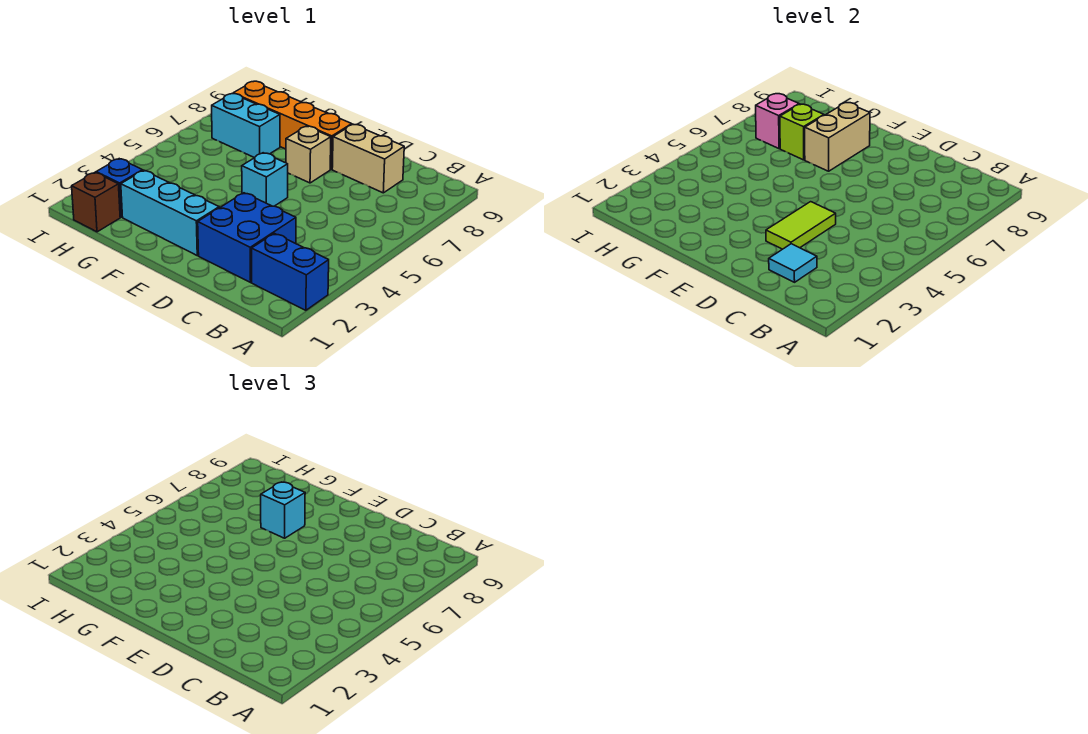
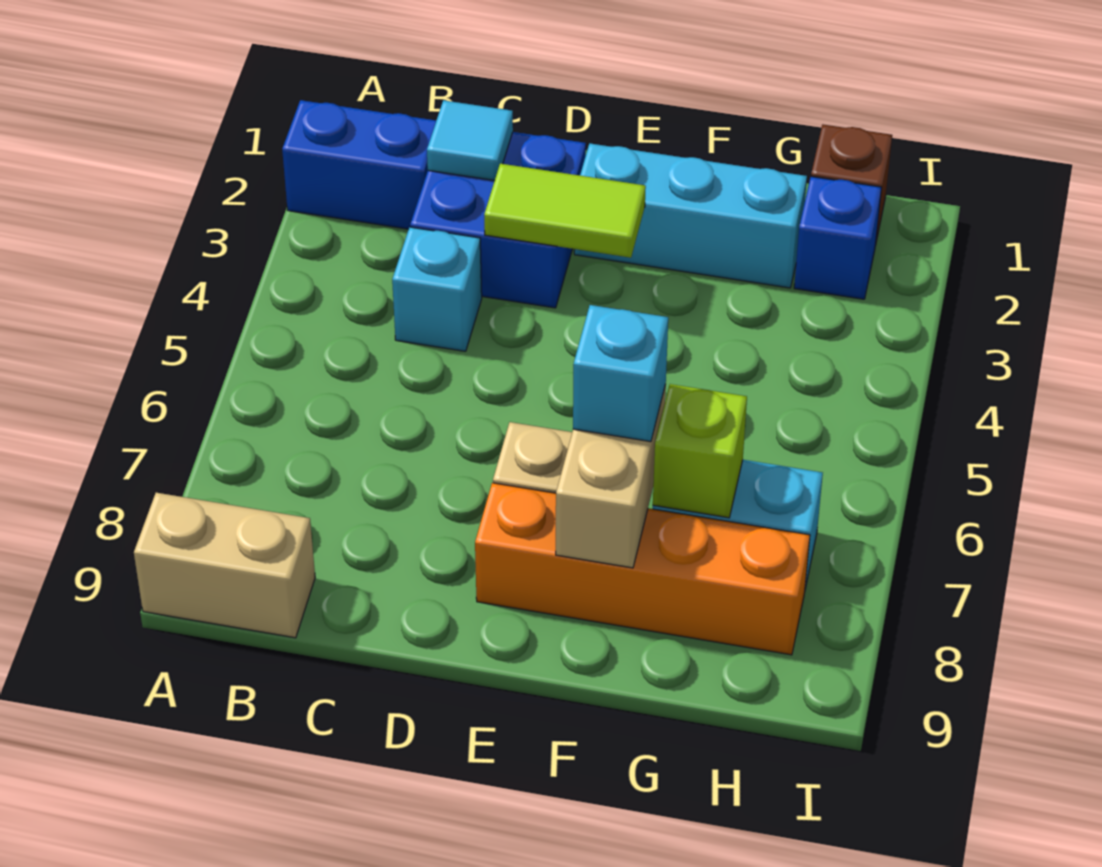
tan brick C8:D8 level 1 -> tan brick A9:B9 level 1
lime tile D3:D4 level 2 -> lime tile D3:E3 level 2
cyan brick E5 level 1 -> cyan brick C4 level 1
pink brick H7 level 2 -> none

